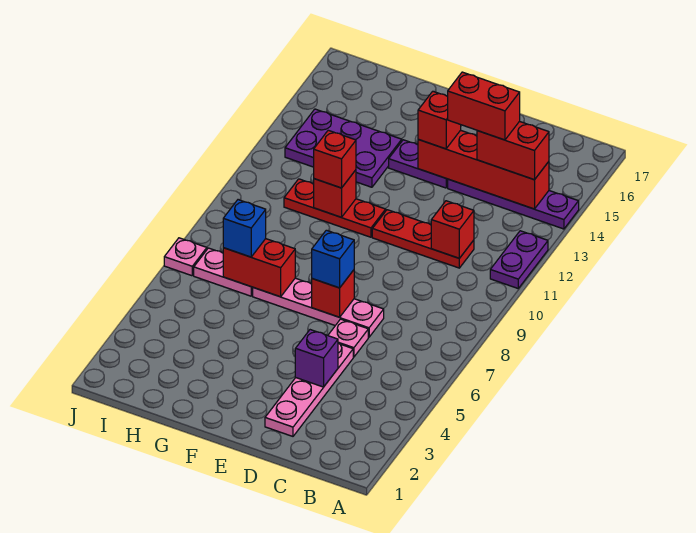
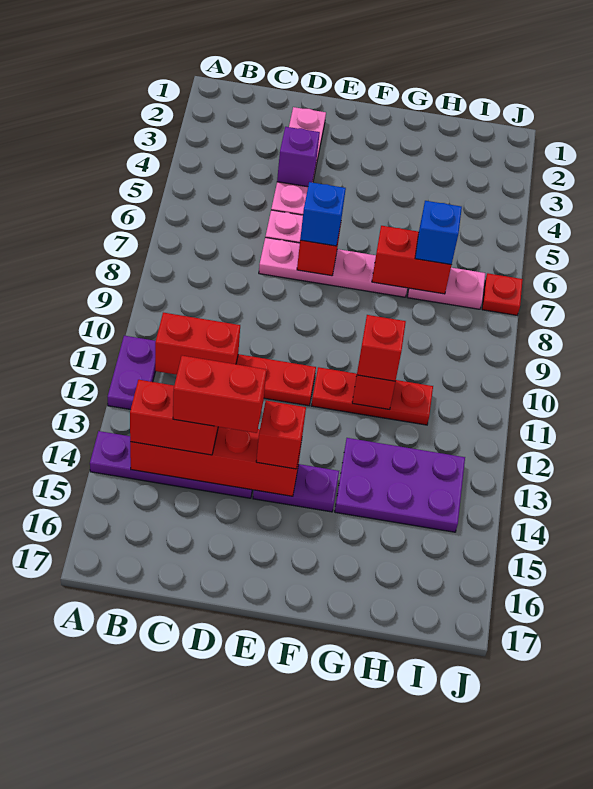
red brick C11 level 2 -> red brick B11:C11 level 2
pink plate J7 level 1 -> red plate J7 level 1

